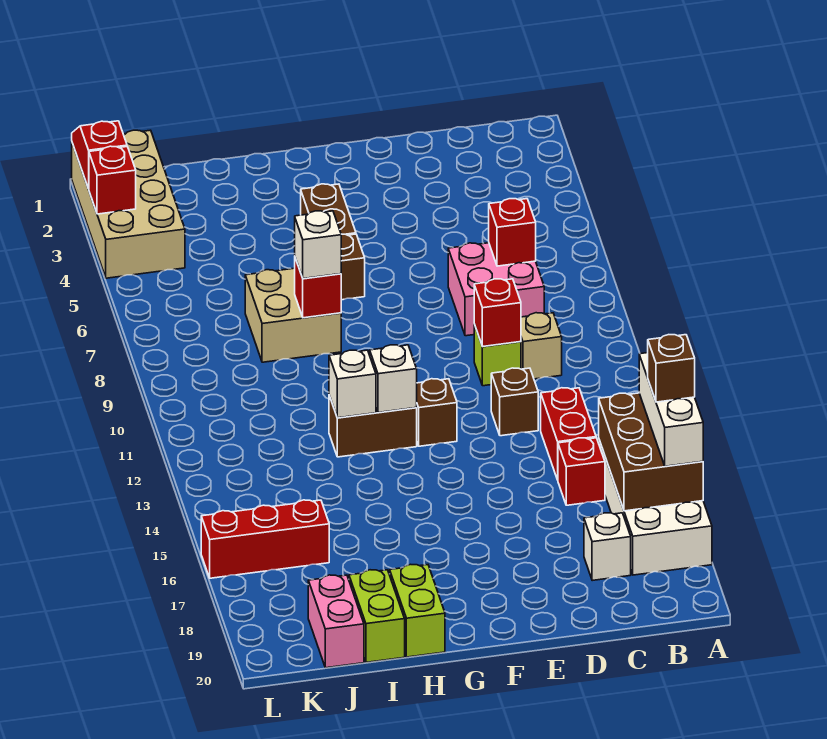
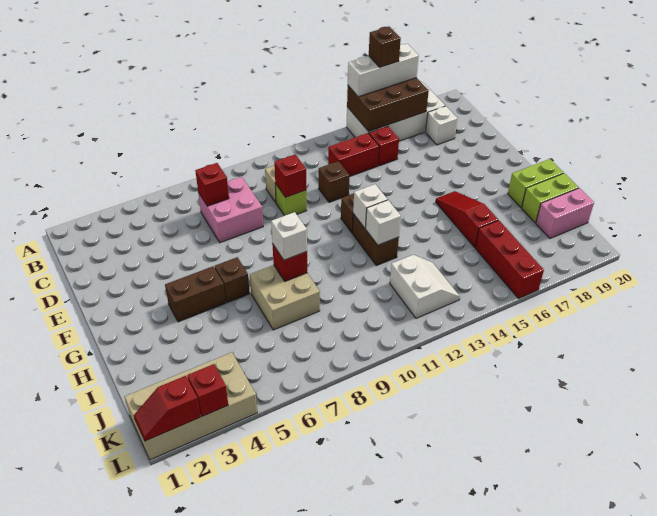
none -> red slope G16:I16 level 1 top I
none -> white slope J12:K13 level 1 top 12

